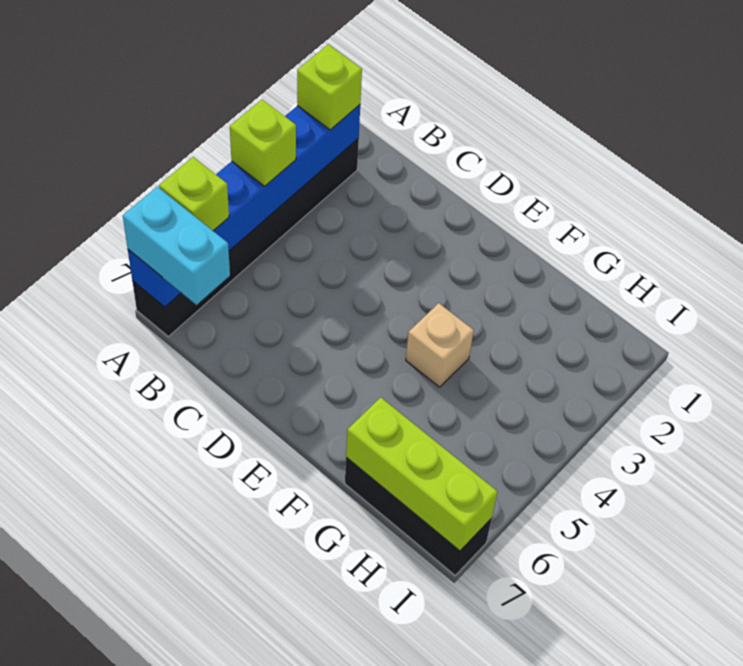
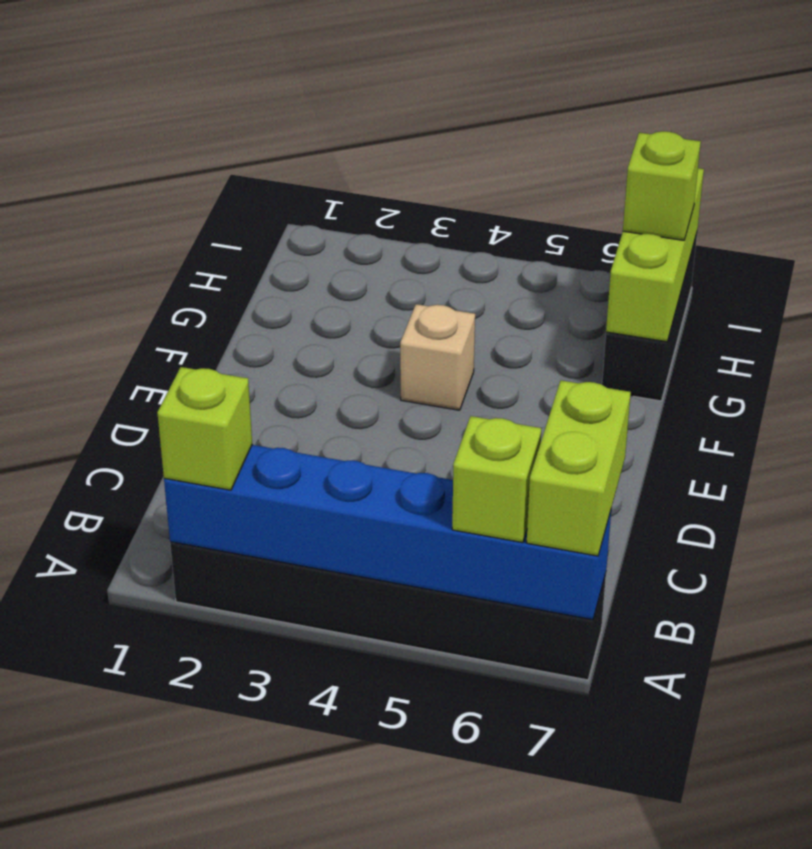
lime brick A4 level 3 -> lime brick H7 level 3
cyan brick A7:B7 level 3 -> lime brick A7:B7 level 3

